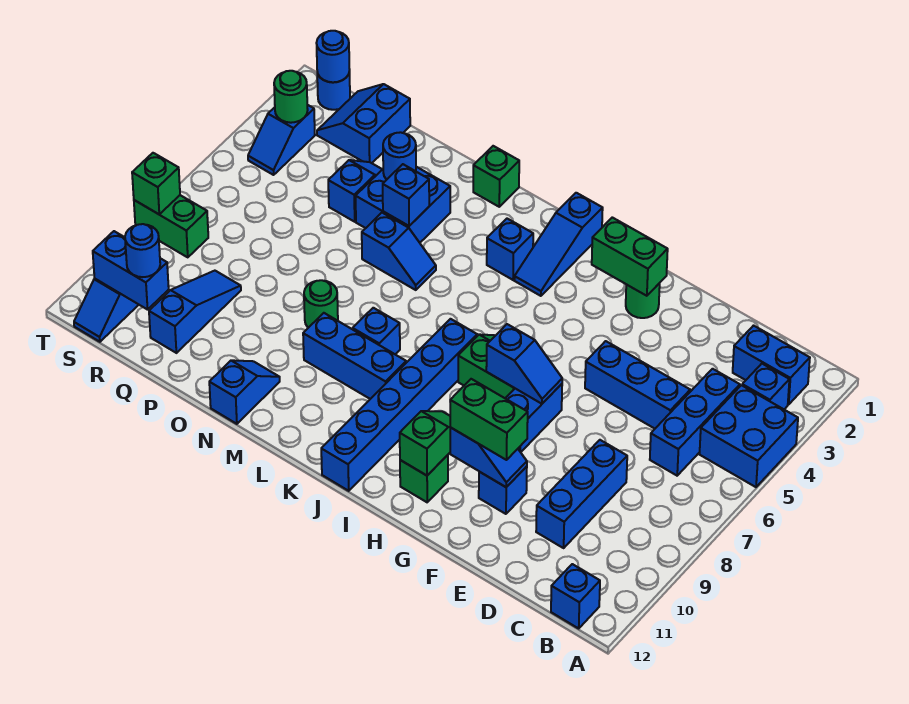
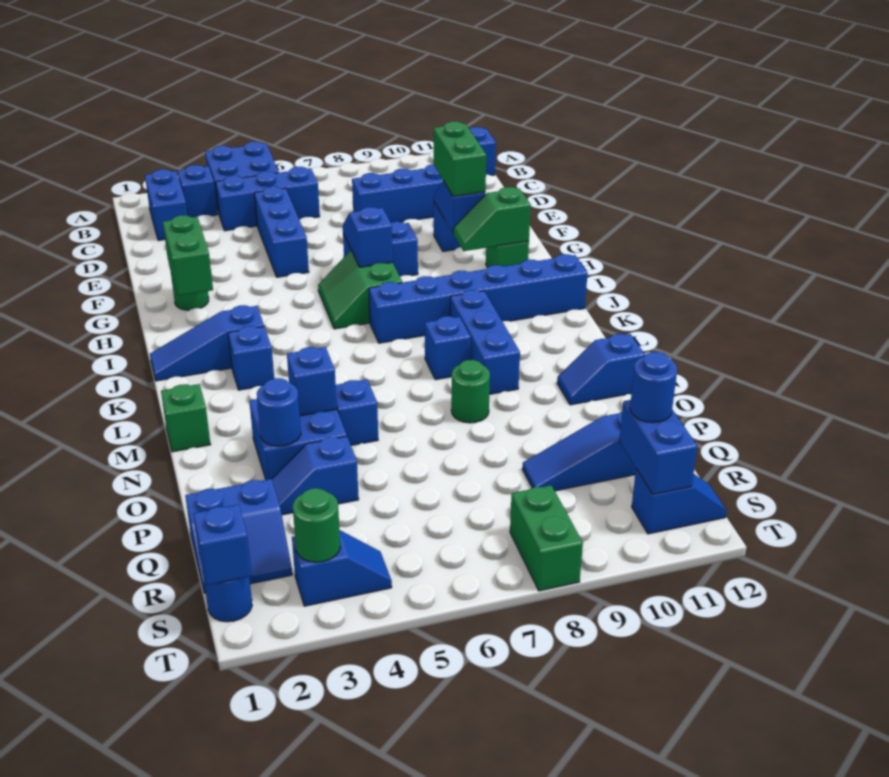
blue slope J1:J3 level 1 top 1 -> blue slope J1:J3 level 1 top 3
blue round brick S1 level 2 -> blue brick S1 level 2
green brick T8 level 2 -> none

